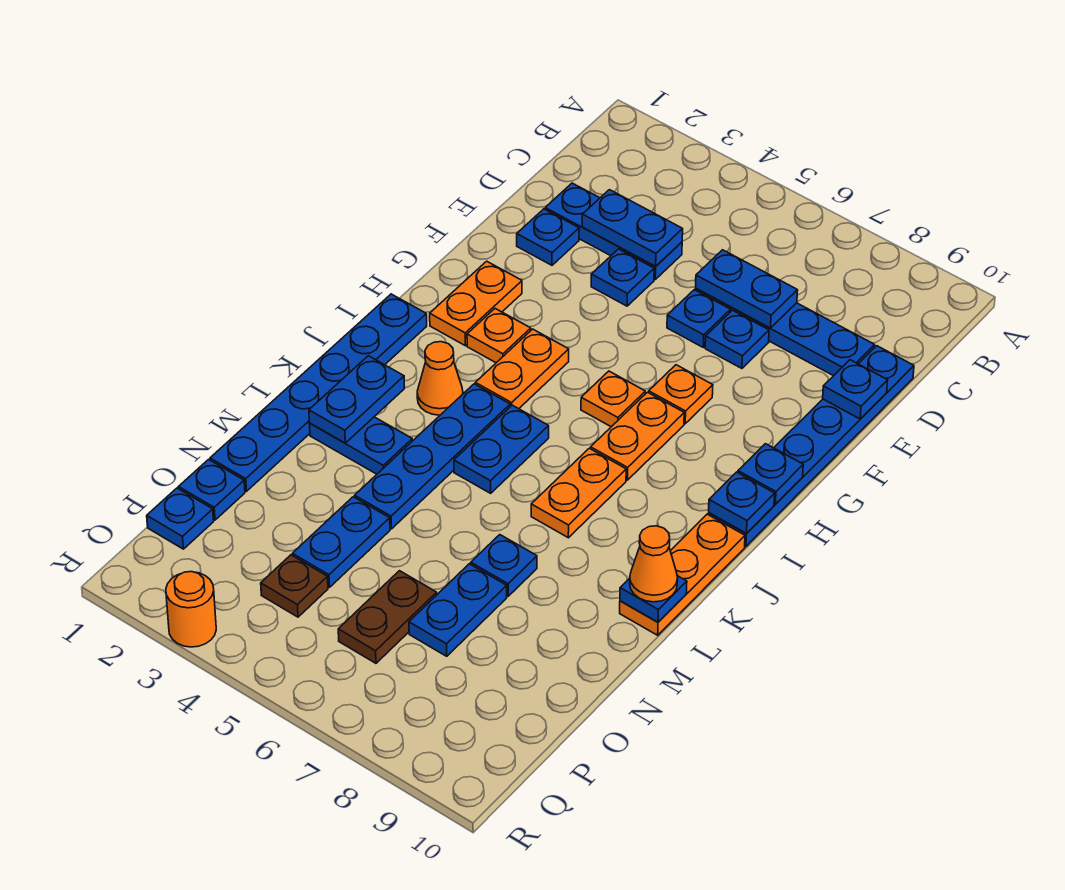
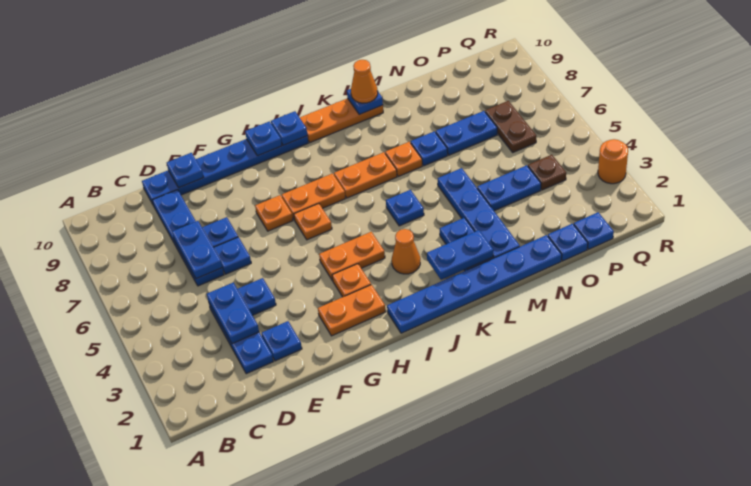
blue plate J4:M4 level 1 -> blue plate M2:M5 level 1
blue plate J5:K5 level 1 -> blue plate K5 level 1
none -> orange plate L7 level 1
brown plate O6:P6 level 1 -> brown plate P6:P7 level 1

